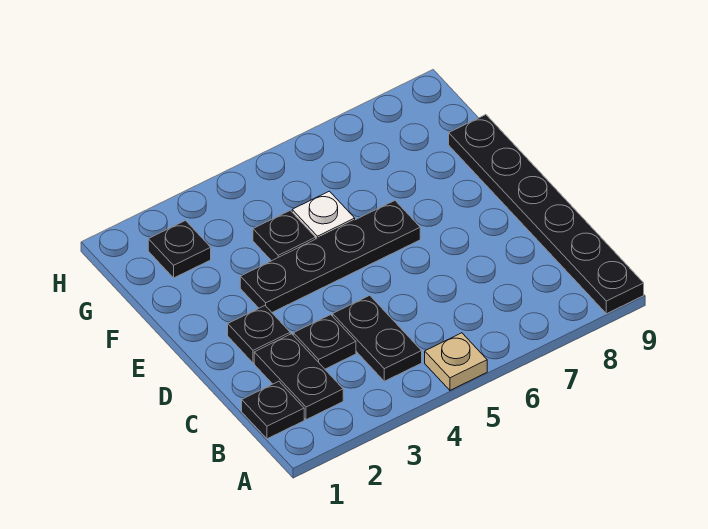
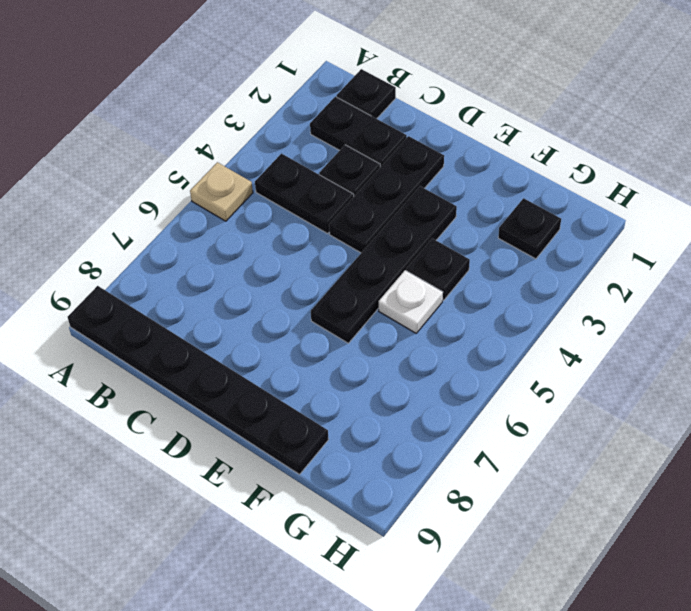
black plate D2 level 1 -> black plate D2:D4 level 1

